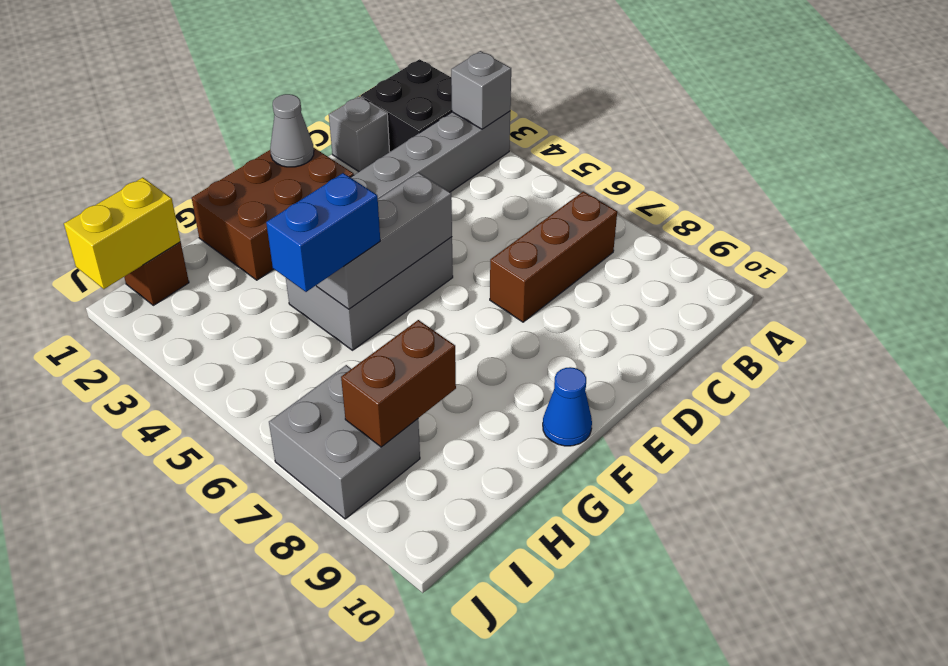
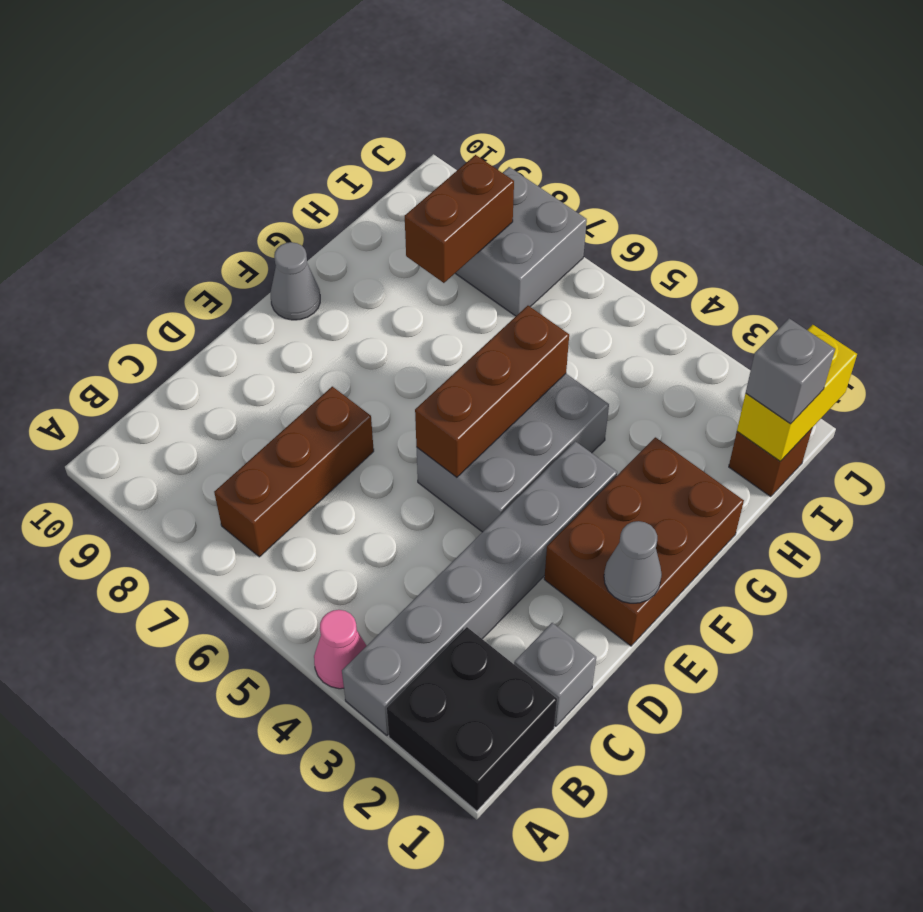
grey brick A3 level 2 -> grey brick I1 level 3
none -> pink cone A4 level 1
grey brick E5:G5 level 2 -> brown brick E5:G5 level 2
blue cone F10 level 1 -> grey cone F10 level 1
blue brick G5:H5 level 3 -> none

